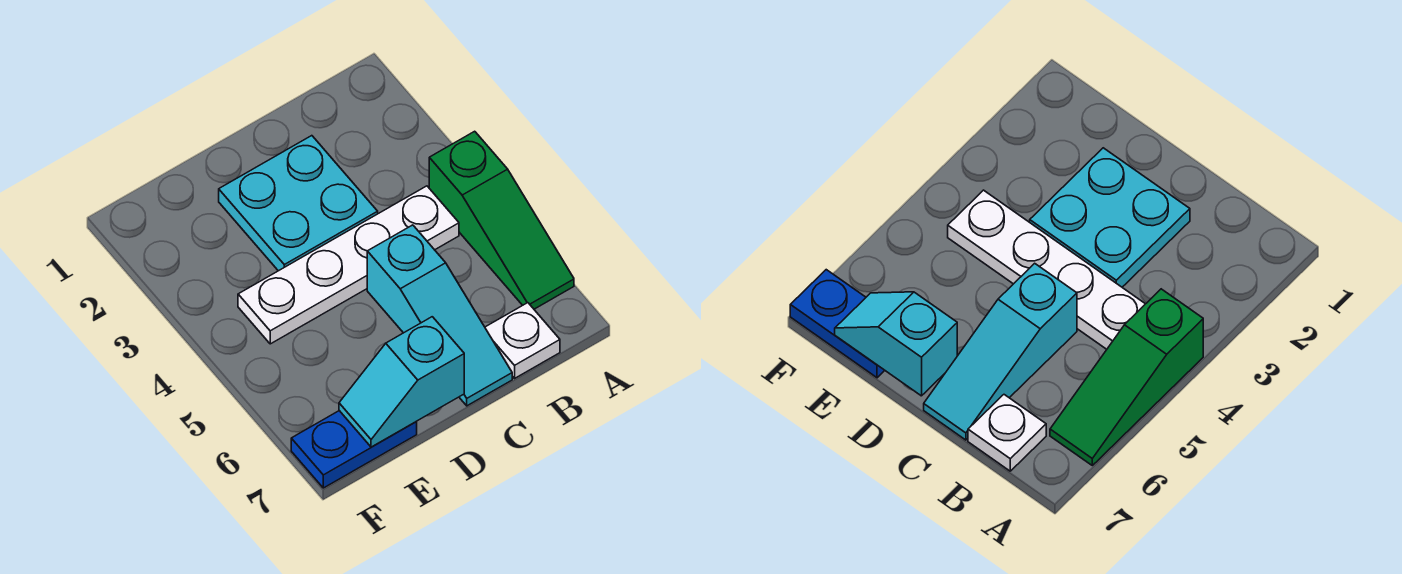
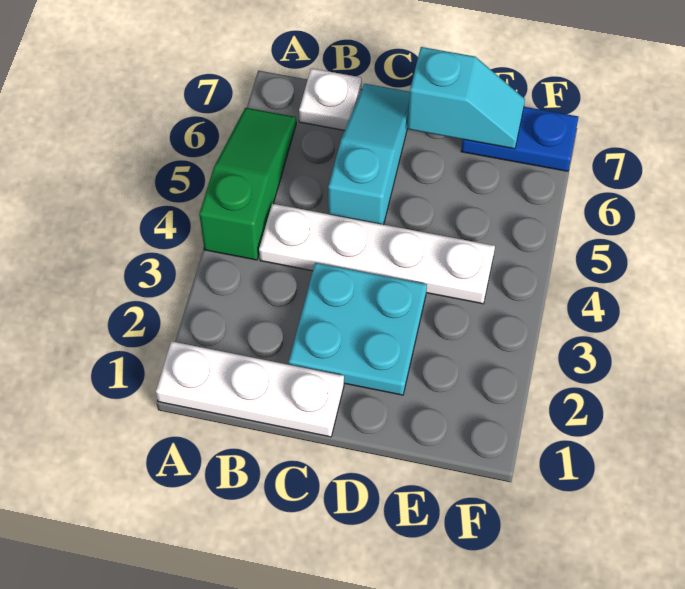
none -> white plate A1:C1 level 1

